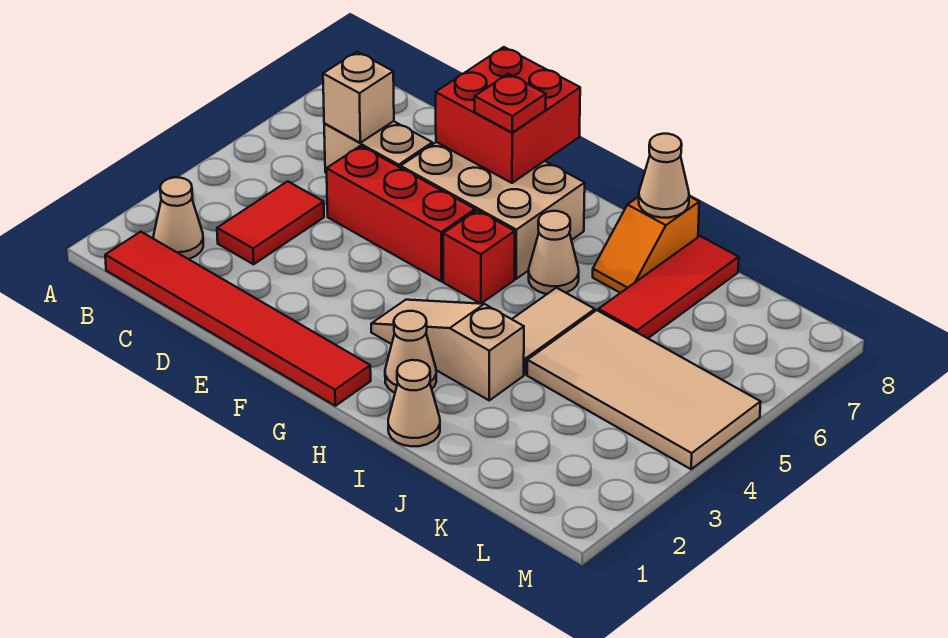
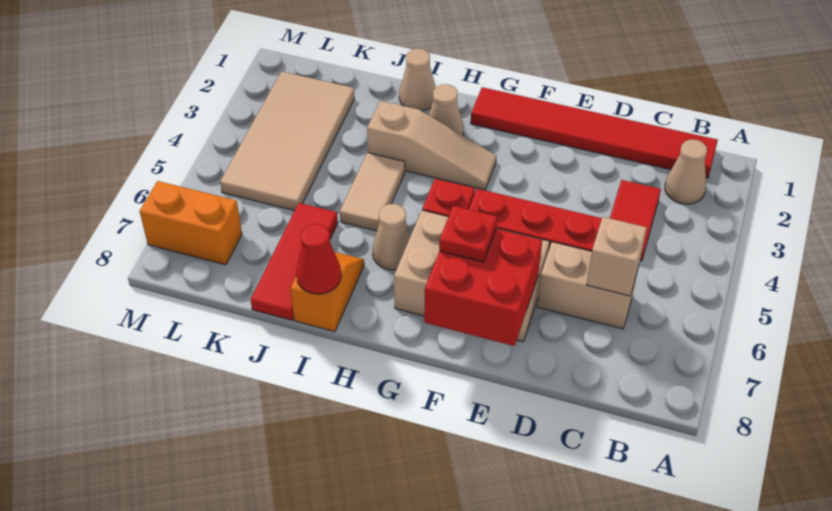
tan cone I8 level 2 -> red cone I8 level 2
tan tile J4:M5 level 1 -> tan tile K2:L5 level 1
none -> orange brick L7:M7 level 1

